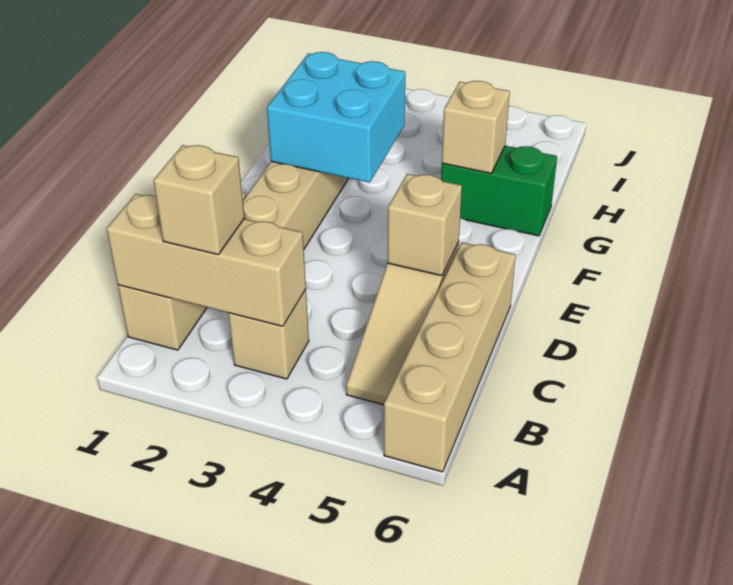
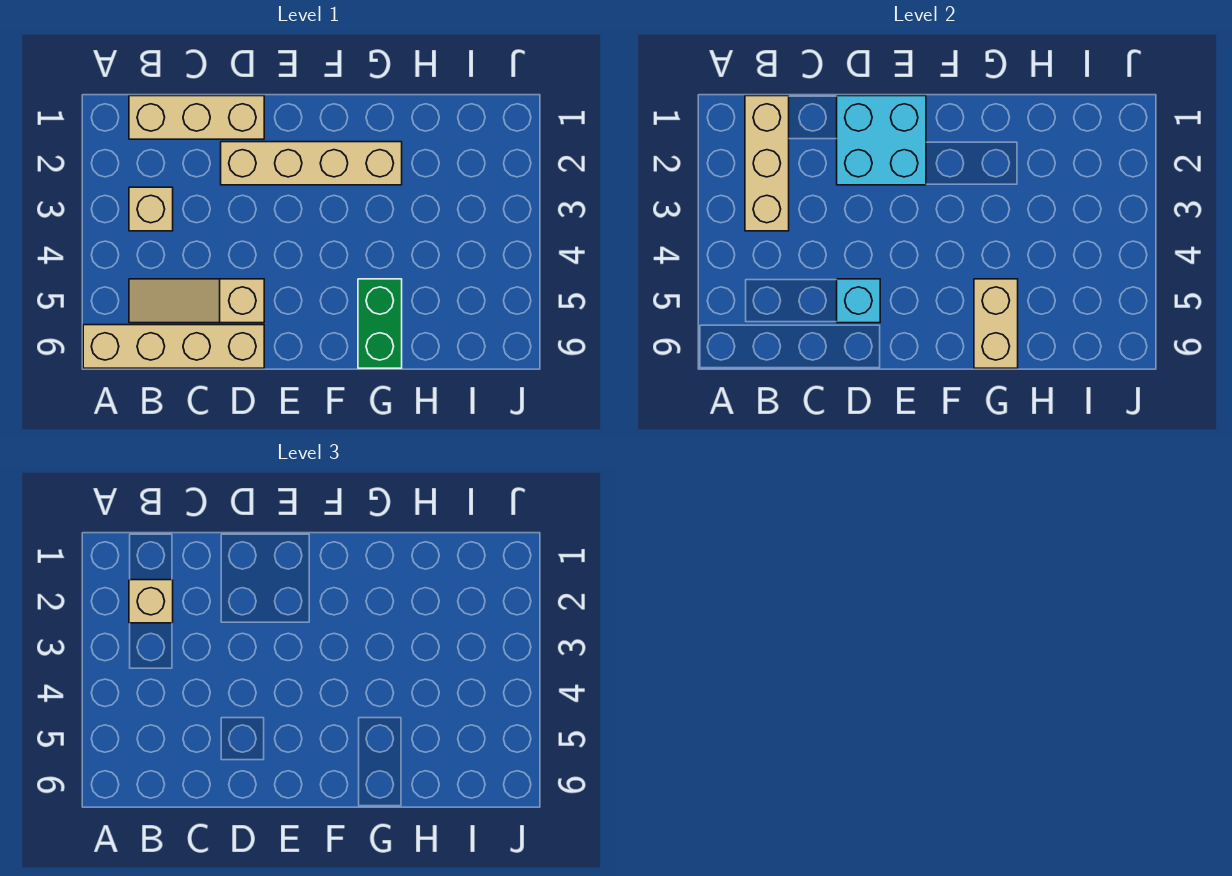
tan brick D5 level 2 -> cyan brick D5 level 2
cyan brick F2:G3 level 2 -> cyan brick D1:E2 level 2
tan brick G5 level 2 -> tan brick G5:G6 level 2

